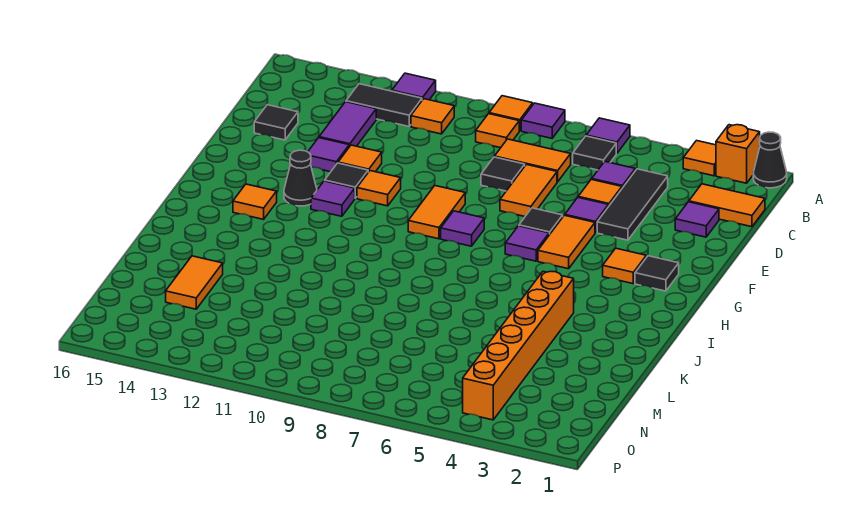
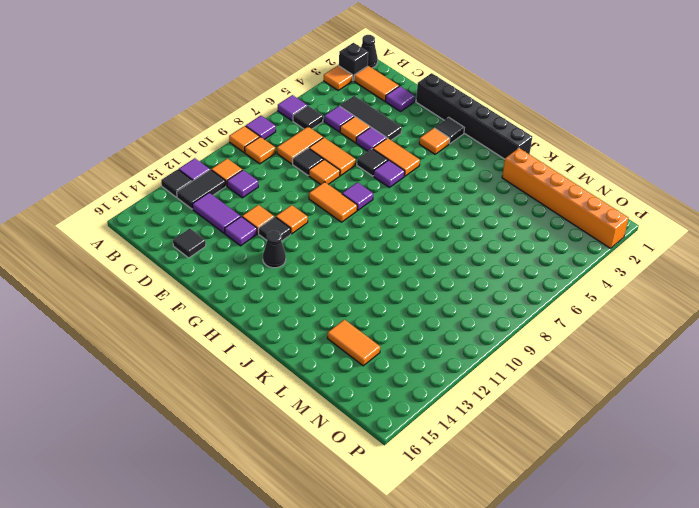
orange brick A2 level 1 -> black brick A2 level 1
none -> black tile A13 level 1
orange tile C1:C2 level 1 -> orange tile B2:C2 level 1
none -> black brick E1:J1 level 1
purple tile G12 level 1 -> purple tile C11 level 1
orange tile H14 level 1 -> orange tile E8 level 1
orange brick J4:O4 level 1 -> orange brick K2:P2 level 1

